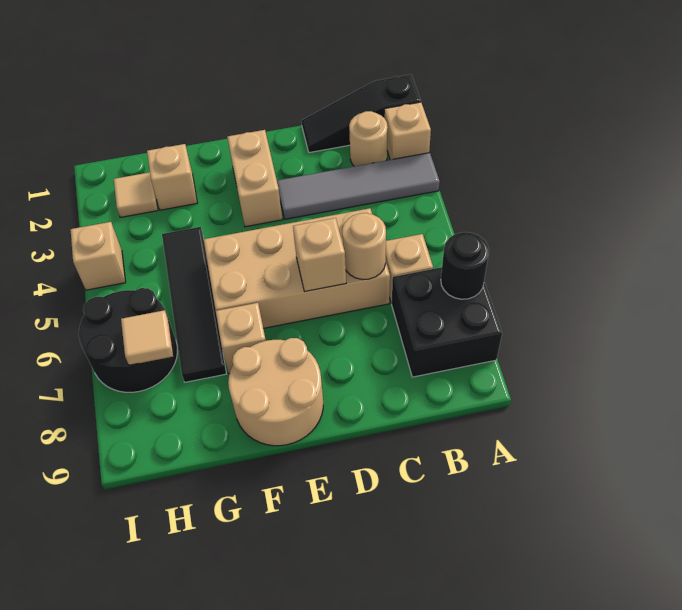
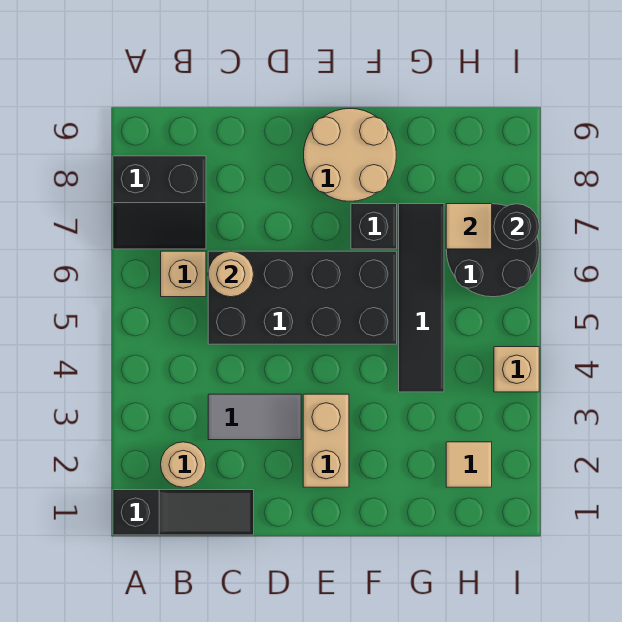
tan brick A2 level 1 -> none
grey tile A3:D3 level 1 -> grey tile C3:D3 level 1
black brick A7:B8 level 1 -> black slope A7:B8 level 1 top 8
black round brick A7 level 2 -> black round brick I7 level 2
tan brick C5:F6 level 1 -> black brick C5:F6 level 1
tan brick D6 level 2 -> none
tan brick F7 level 1 -> black brick F7 level 1
tan brick G2 level 1 -> none

